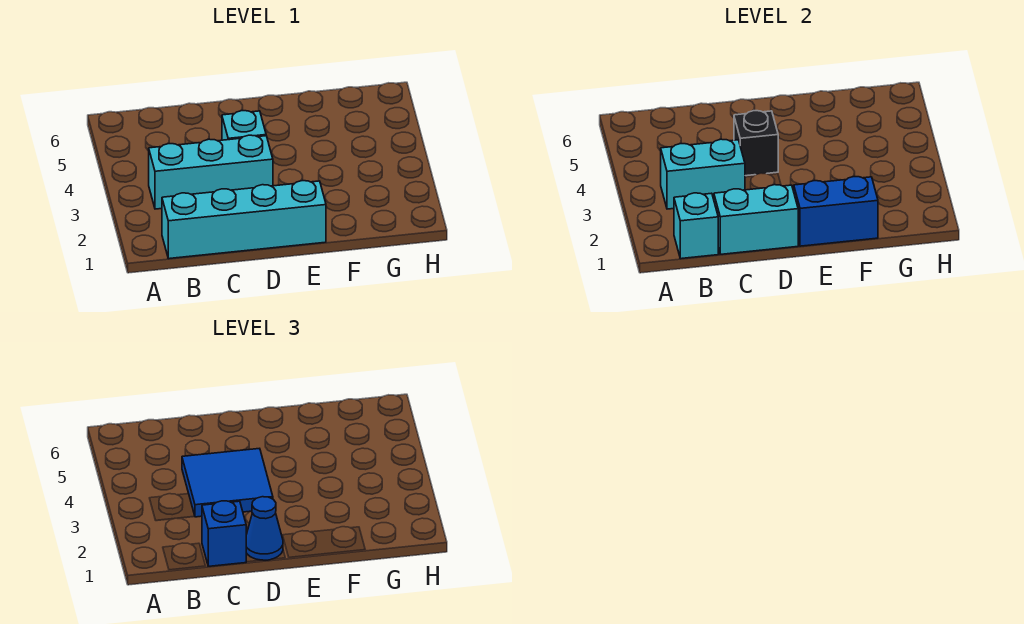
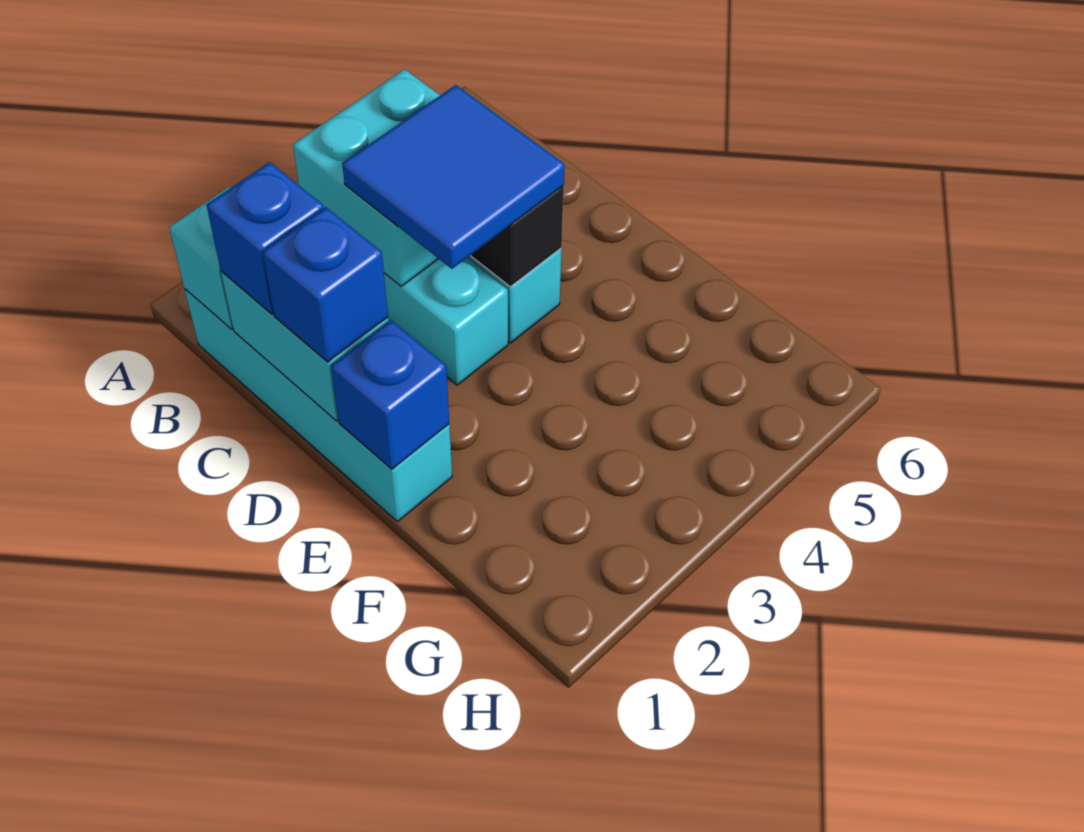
cyan brick B3:C3 level 2 -> cyan brick B3:C4 level 2
blue cone D1 level 3 -> blue brick D1 level 3
blue brick E1:F1 level 2 -> blue brick E1 level 2

